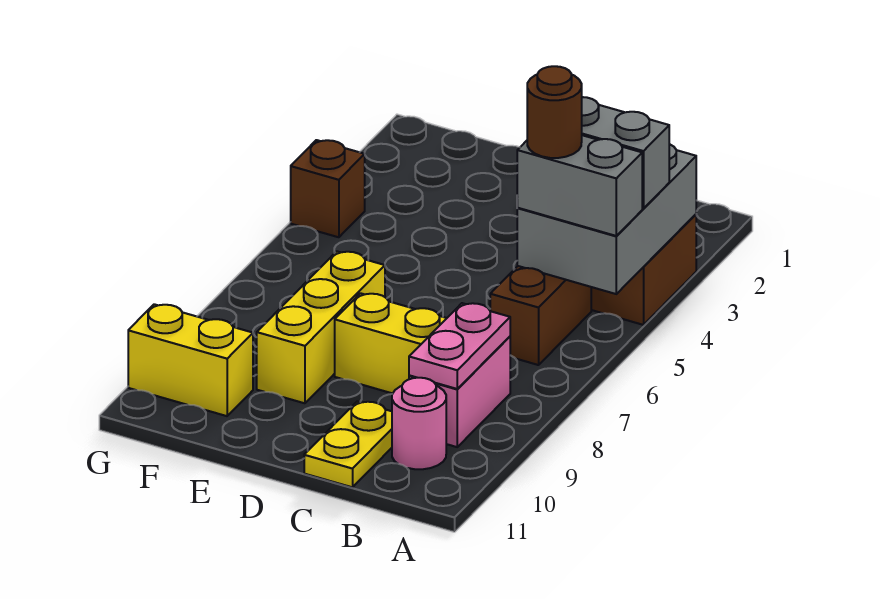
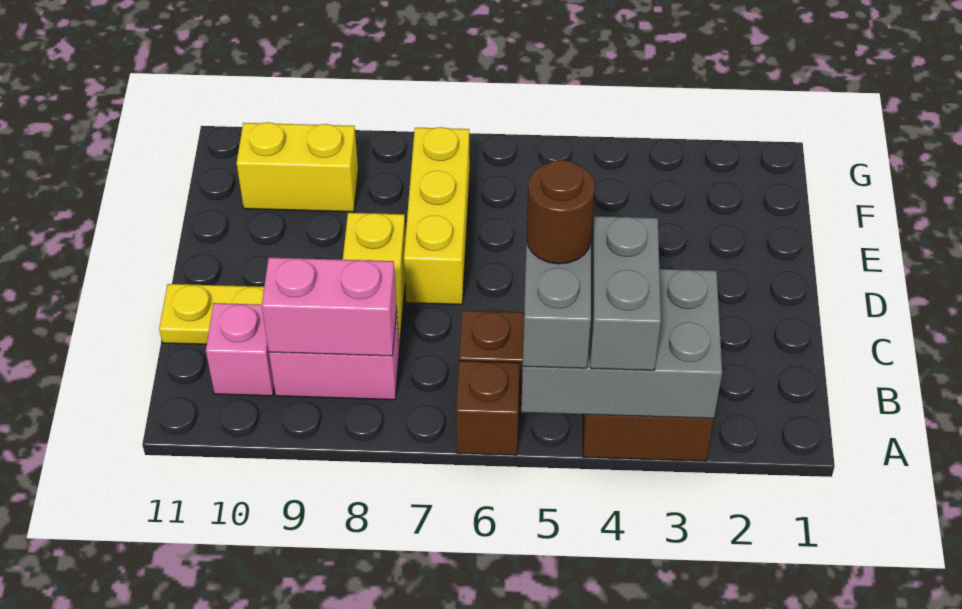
pink plate B8:B9 level 2 -> pink brick B8:B9 level 2
pink round brick B10 level 1 -> pink brick B10 level 1
yellow brick E7:E9 level 1 -> yellow brick D7:F7 level 1
yellow brick F10:G10 level 1 -> yellow brick F9:F10 level 1
brown brick G4 level 1 -> brown brick A6 level 1

